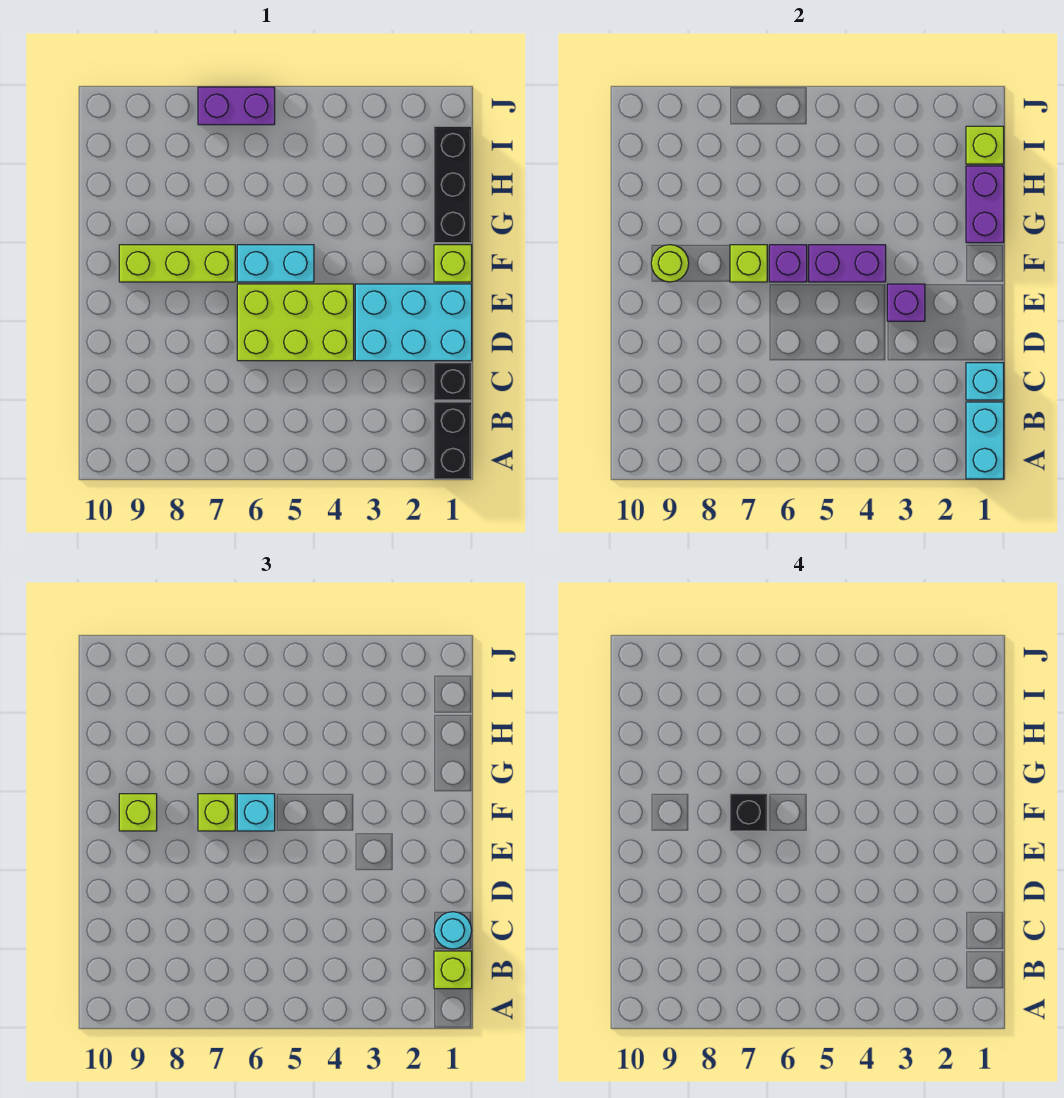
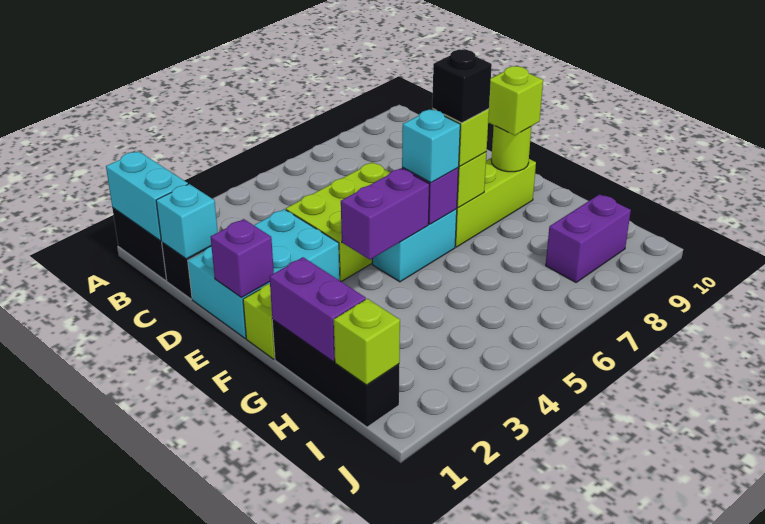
lime brick B1 level 3 -> none
cyan round brick C1 level 3 -> none
purple brick E3 level 2 -> purple brick E1 level 2
purple brick J6:J7 level 1 -> purple brick I8:I9 level 1

